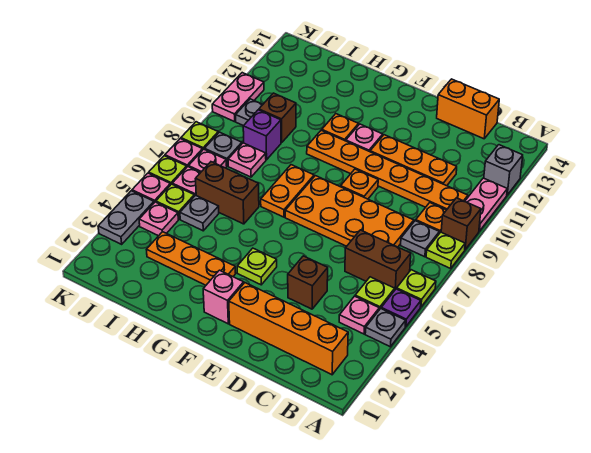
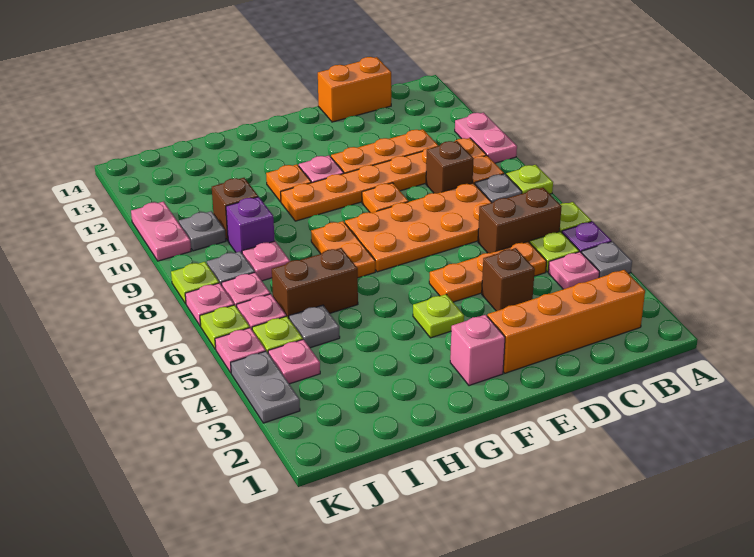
brown brick A9 level 1 -> brown brick C9 level 1
grey brick A12 level 1 -> none
orange plate G3:I3 level 1 -> orange plate C5:E5 level 1

